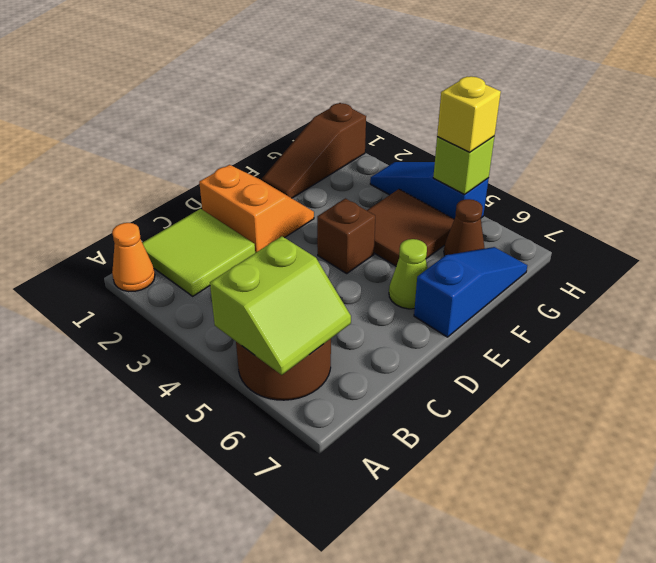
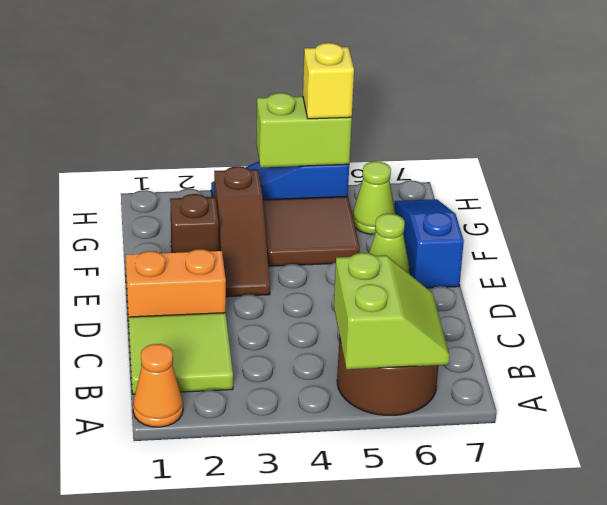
brown brick E4 level 1 -> brown brick F2 level 1
brown slope F1:H1 level 1 top H -> brown slope E3:G3 level 1 top G
brown cone G6 level 1 -> lime cone G6 level 1
lime brick H5 level 2 -> lime brick H4:H5 level 2

